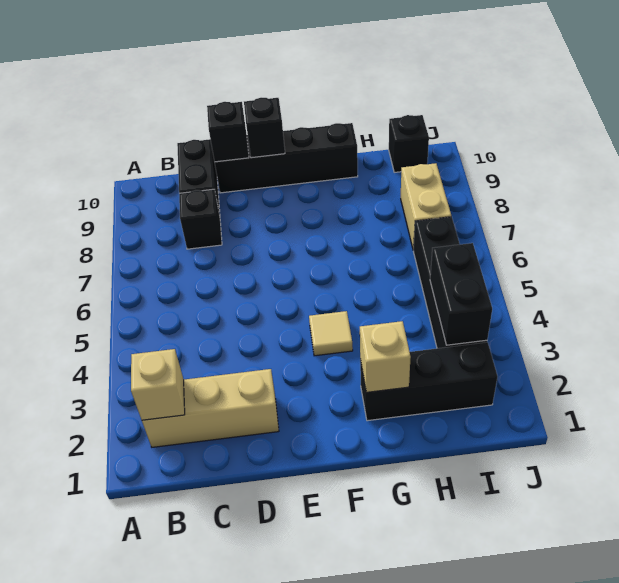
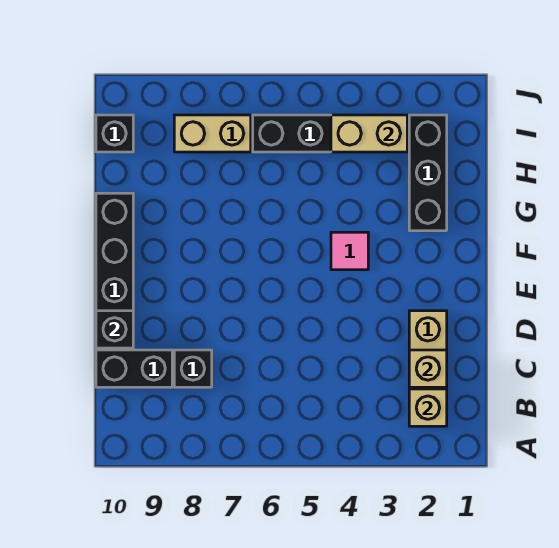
black brick E10 level 2 -> none
tan tile F4 level 1 -> pink tile F4 level 1
tan brick G2 level 2 -> tan brick C2 level 2
black brick I3:I4 level 2 -> tan brick I3:I4 level 2

